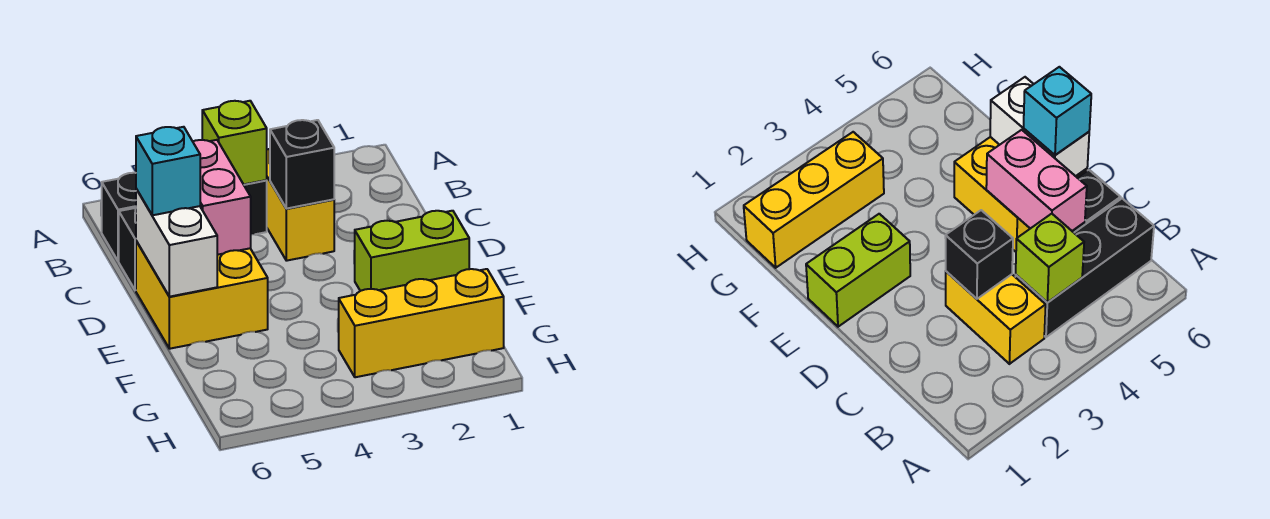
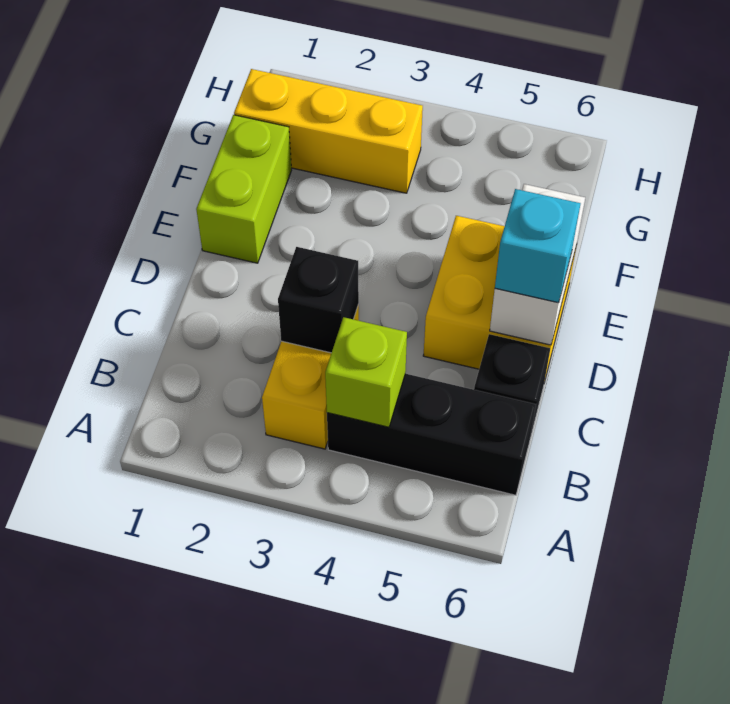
pink brick C5:D5 level 2 -> none
lime brick E1:E2 level 1 -> lime brick E1:F1 level 1

